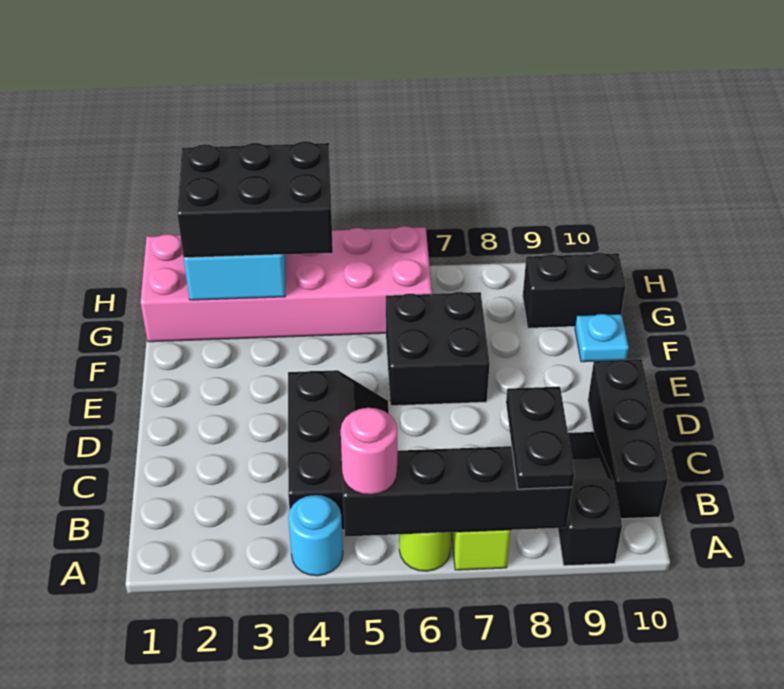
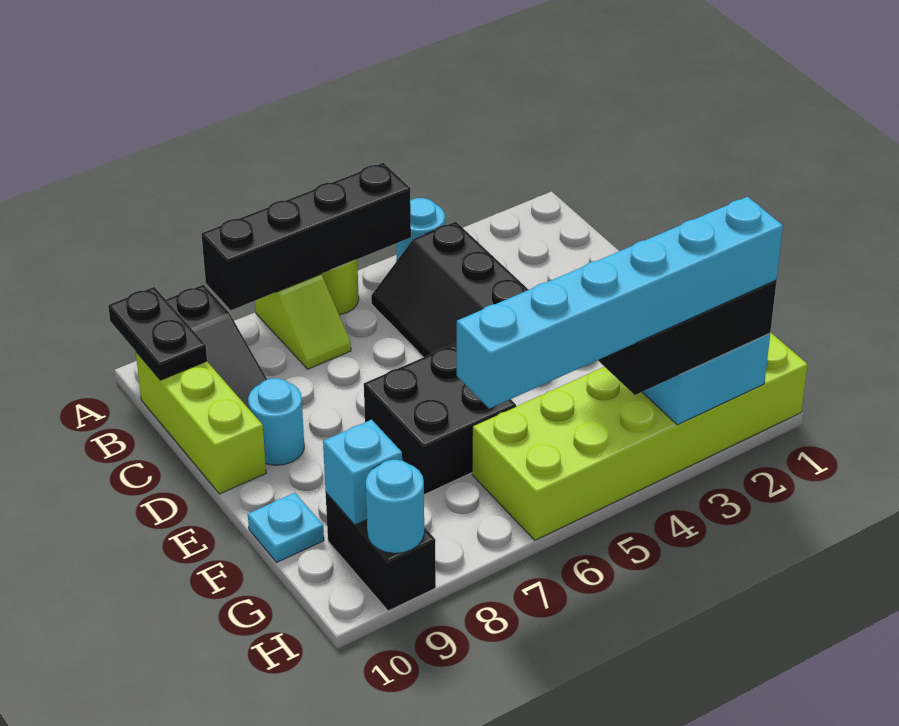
pink round brick A5 level 3 -> none
black plate A8:B8 level 3 -> black plate A10:B10 level 2
black brick B10:D10 level 1 -> lime brick B10:D10 level 1
none -> cyan round brick D9 level 1
pink brick G1:H6 level 1 -> lime brick G1:H6 level 1
black brick G9:G10 level 1 -> black brick G9:H9 level 1
none -> cyan brick G9 level 2
none -> cyan brick H2:H7 level 4
none -> cyan round brick H9 level 2

